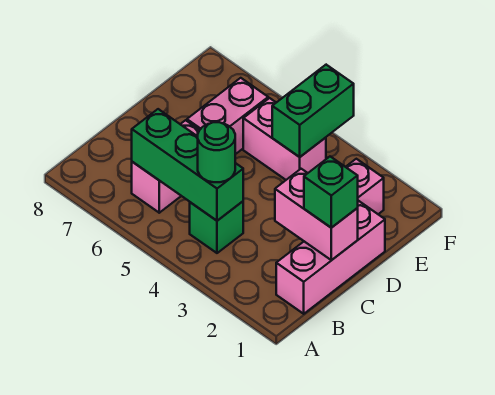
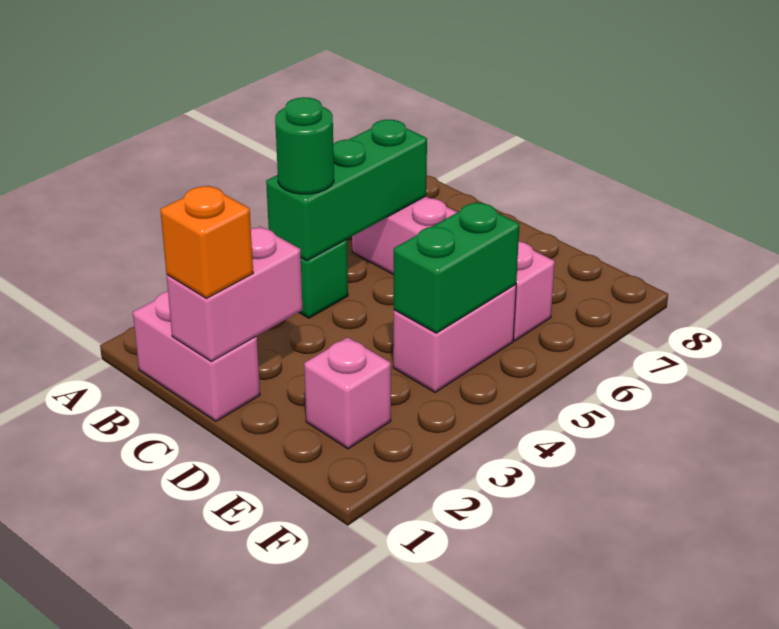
pink brick B1:D1 level 1 -> pink brick B1:C1 level 1
green brick C1 level 3 -> orange brick C1 level 3
green brick E4:F4 level 2 -> green brick E4:E5 level 2

